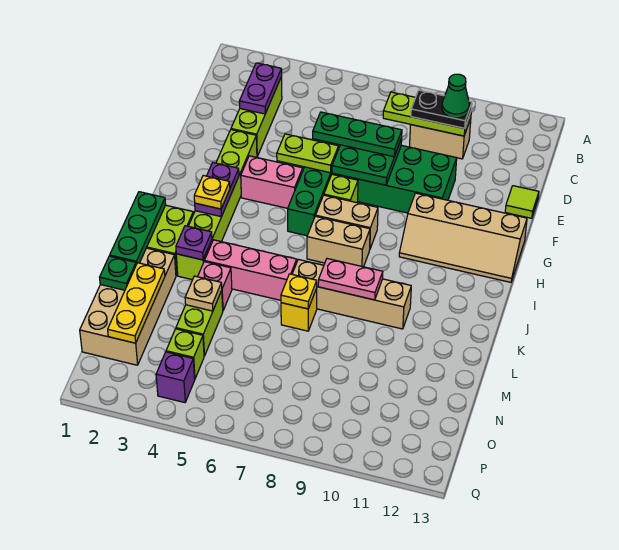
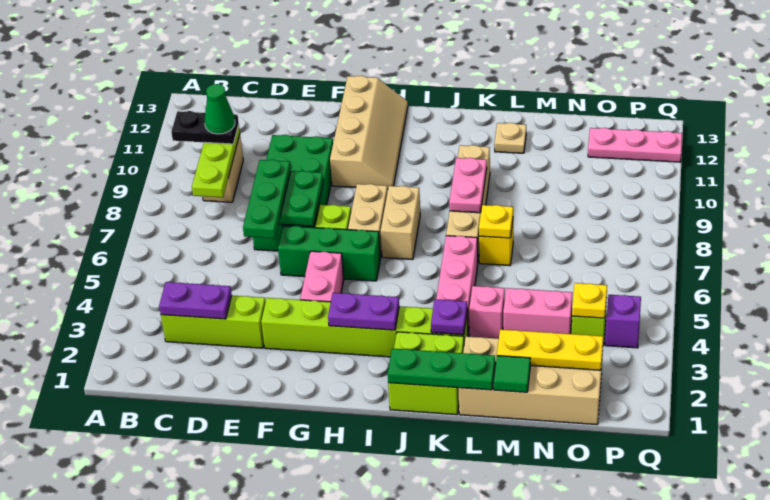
black plate C9:C10 level 3 -> black plate B10:C10 level 3
lime tile E13 level 1 -> none
lime plate F5:F6 level 2 -> none
yellow plate I3 level 3 -> yellow plate O4 level 2
green plate M1 level 2 -> green tile M1 level 2
lime brick M4:N4 level 1 -> pink brick M4:N4 level 1
tan plate M4 level 2 -> tan plate L12 level 1
none -> pink plate O12:Q12 level 1

